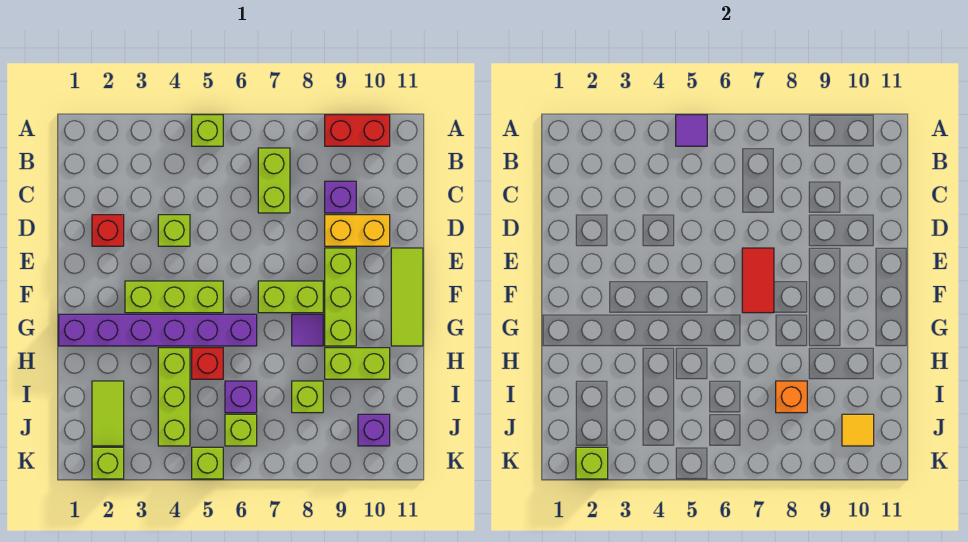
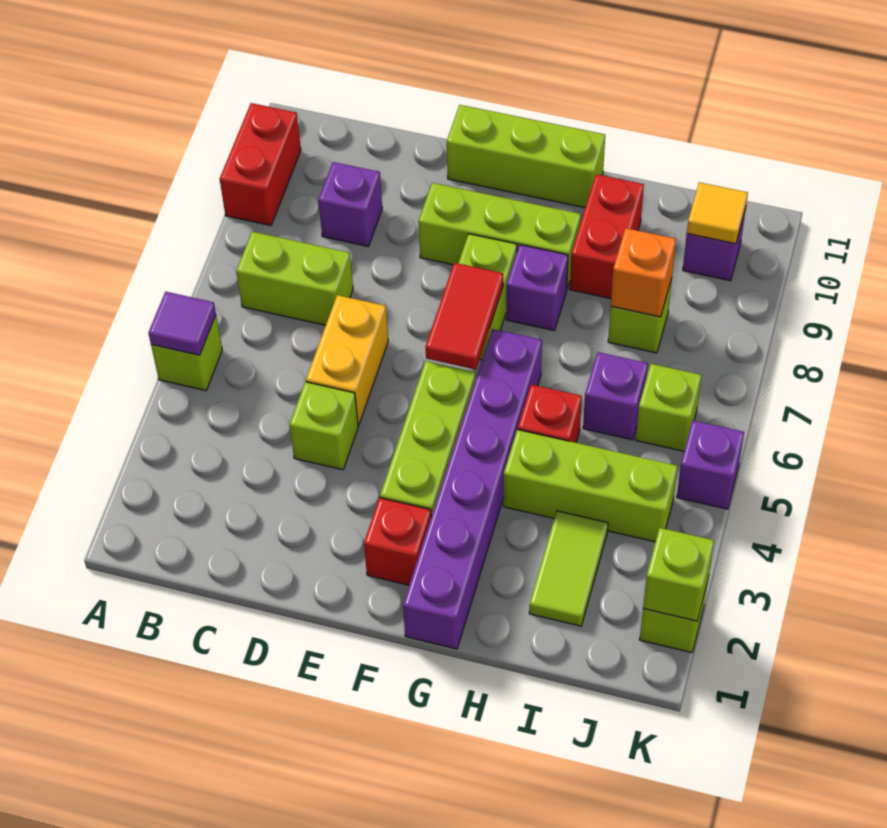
red brick D2 level 1 -> red brick F2 level 1
yellow brick D9:D10 level 1 -> yellow brick D5:D6 level 1
red tile E7:F7 level 2 -> red tile F6:F7 level 2
lime tile E11:G11 level 1 -> lime brick E11:G11 level 1
purple tile G8 level 1 -> purple brick G8 level 1
lime brick H9:H10 level 1 -> red brick H9:H10 level 1
lime tile I2:J2 level 1 -> lime tile I2:I3 level 1
lime brick K5 level 1 -> purple brick K5 level 1

